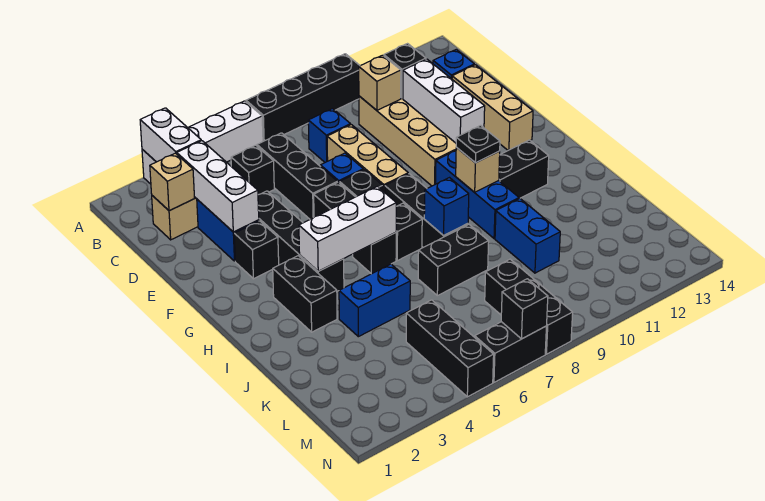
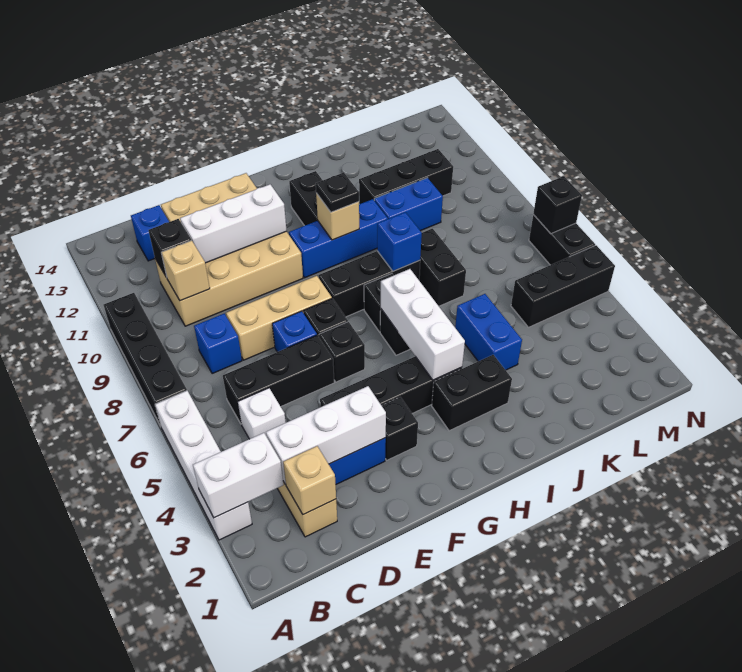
black brick C5 level 1 -> white brick C5 level 1
black brick L8:N8 level 1 -> black brick J11:L11 level 1

